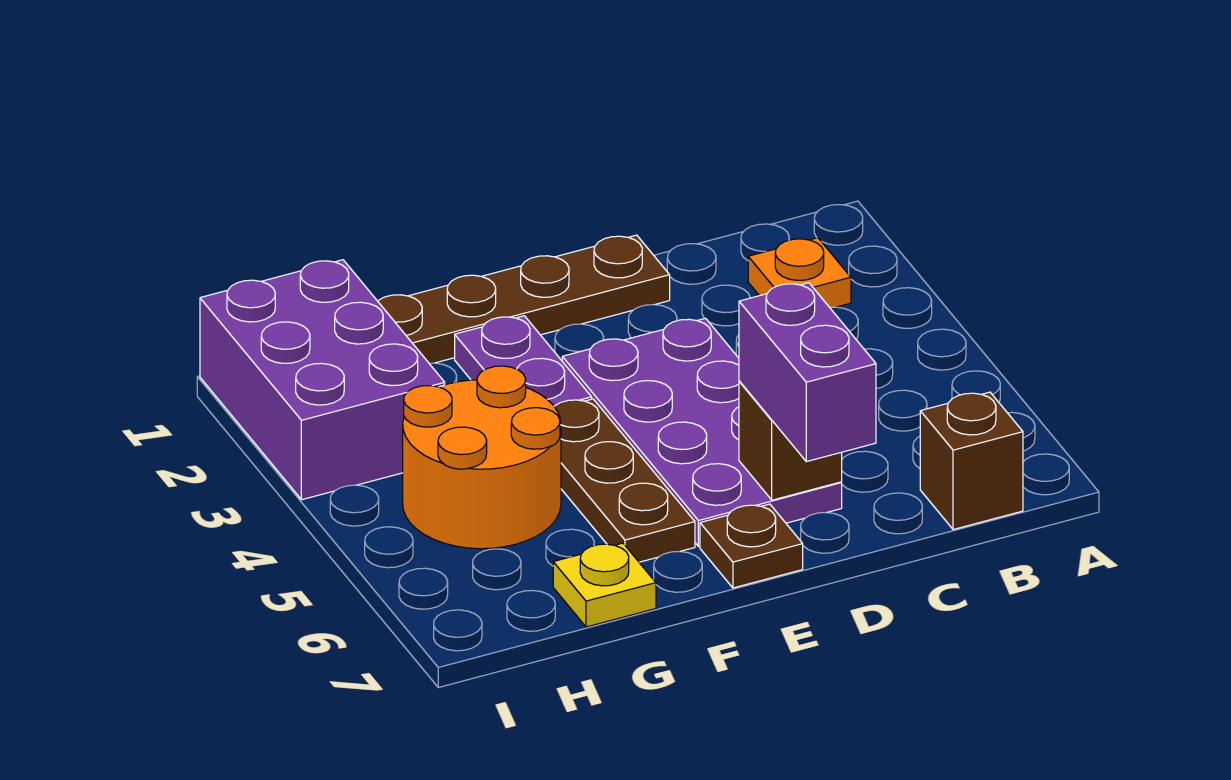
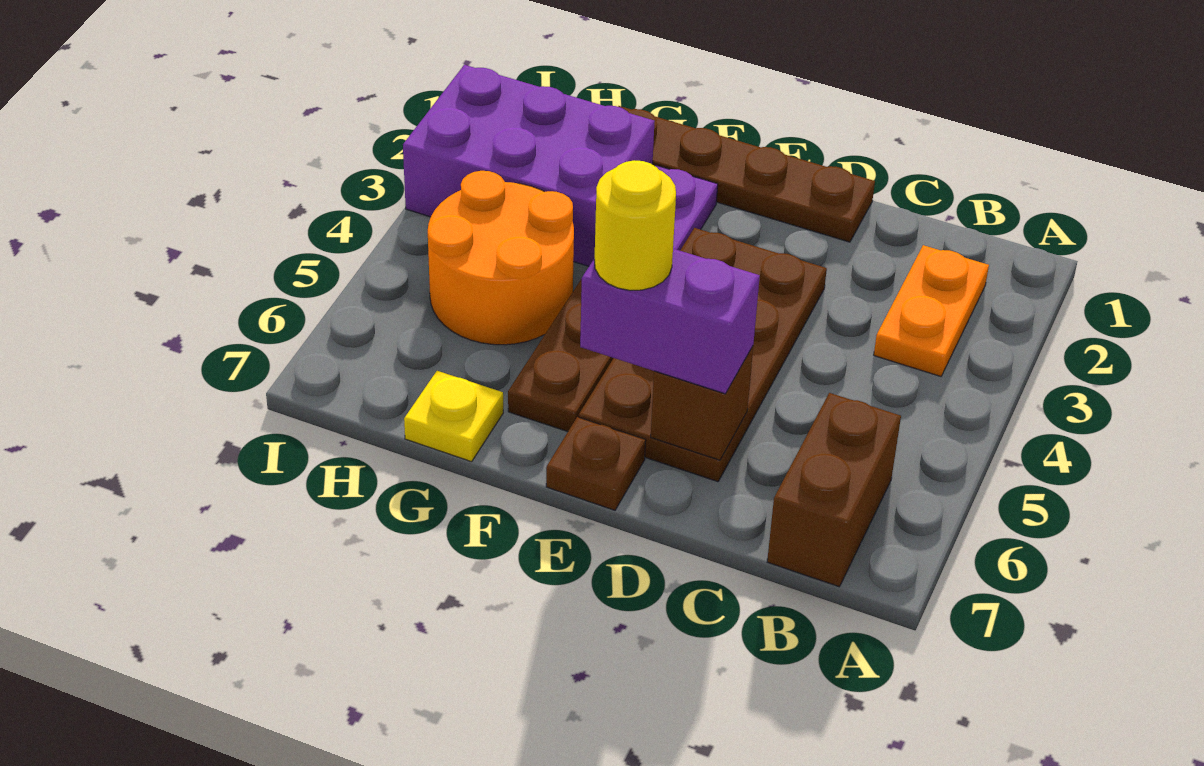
orange plate B2 level 1 -> orange plate B2:B3 level 1
brown brick B7 level 1 -> brown brick B6:B7 level 1
purple plate D3:E6 level 1 -> brown plate D3:E6 level 1
purple brick D6:D7 level 3 -> purple brick D6:E6 level 3
none -> yellow round brick E6 level 4
purple brick H1:I3 level 1 -> purple brick G2:I3 level 1

